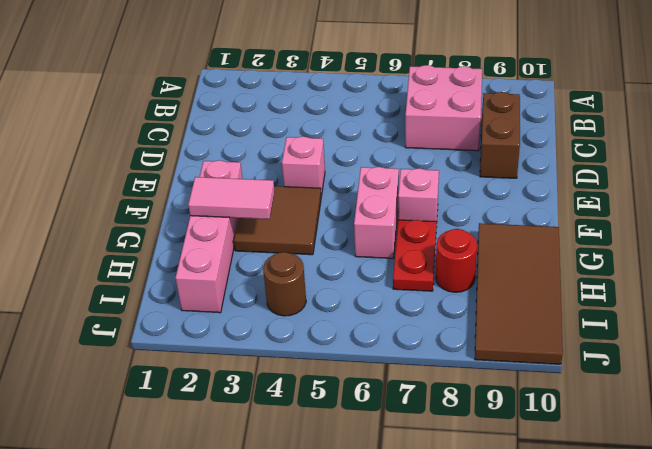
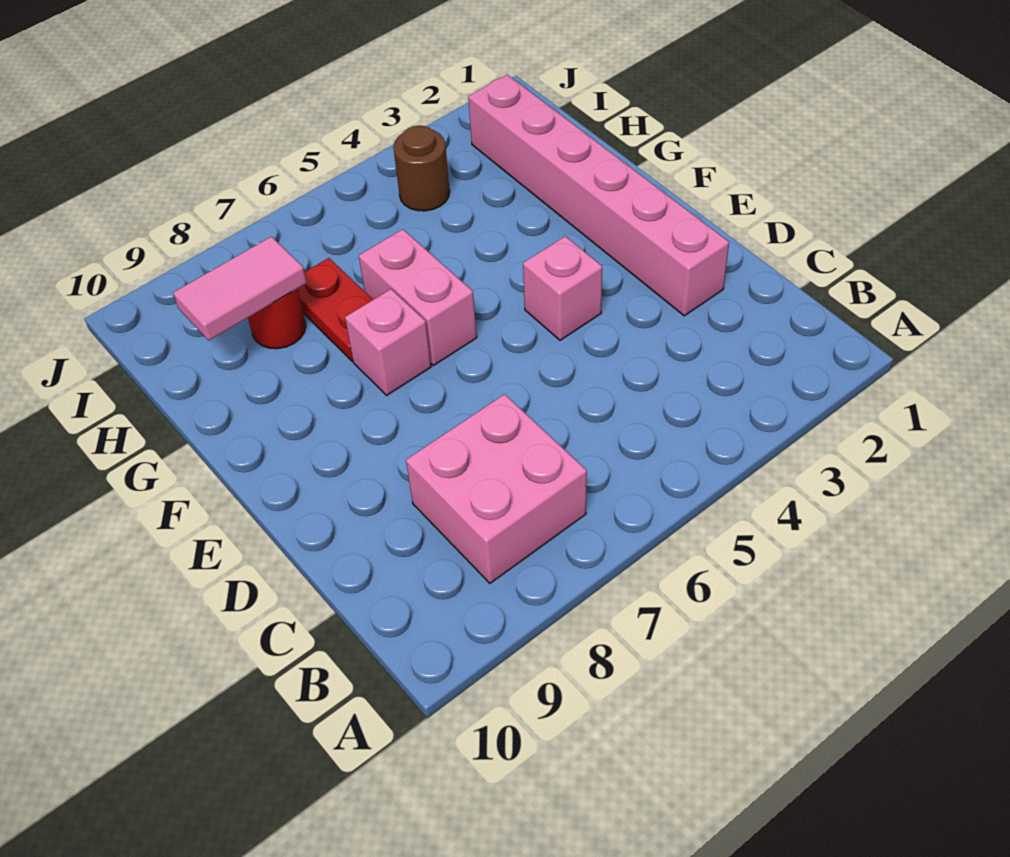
brown brick C9:D9 level 1 -> none
pink brick F2:I2 level 1 -> pink brick D2:I2 level 1
brown tile F3:G4 level 1 -> none
pink tile G2:G3 level 2 -> pink tile H8:H9 level 2
brown tile G9:J10 level 1 -> none

